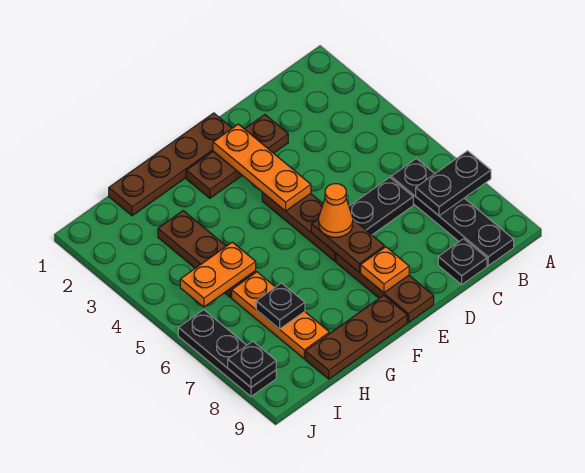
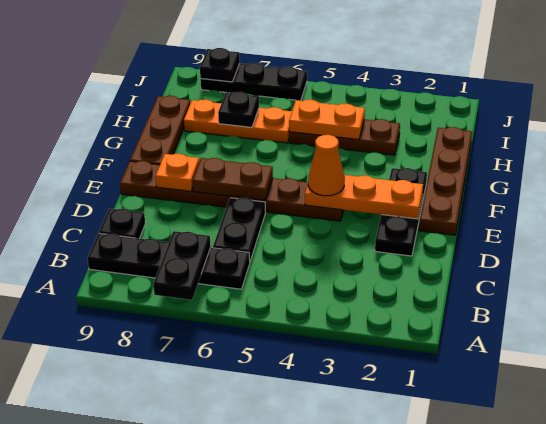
brown plate D2:F2 level 1 -> black plate D2:F2 level 1
orange cone E6 level 3 -> orange cone E4 level 3
orange plate H5:I5 level 2 -> orange plate H4:H5 level 2

